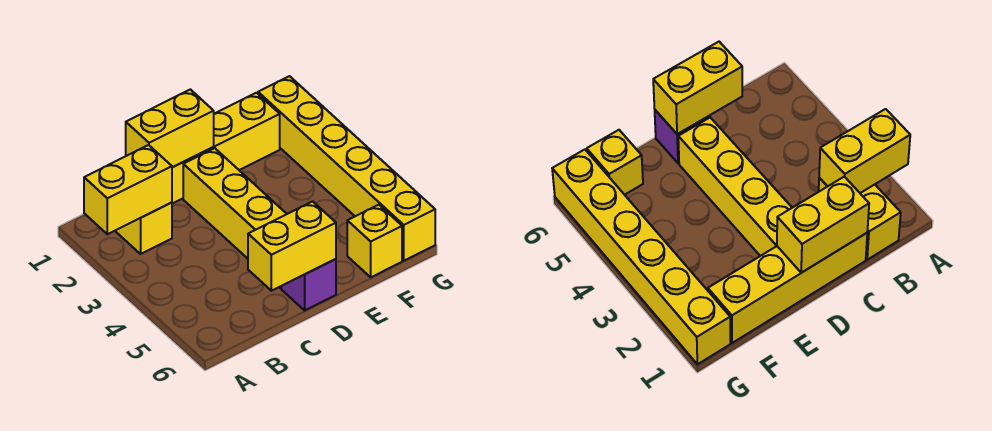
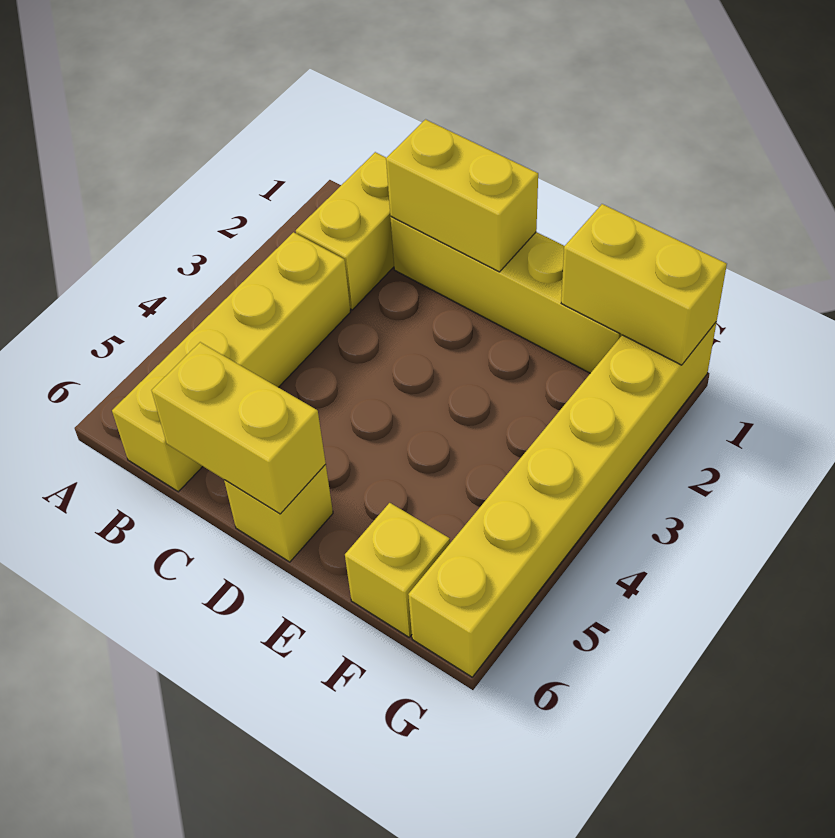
yellow brick A2:B2 level 2 -> yellow brick F1:G1 level 2
yellow brick D2:D5 level 1 -> yellow brick B3:B6 level 1
purple brick D6 level 1 -> yellow brick D6 level 1

